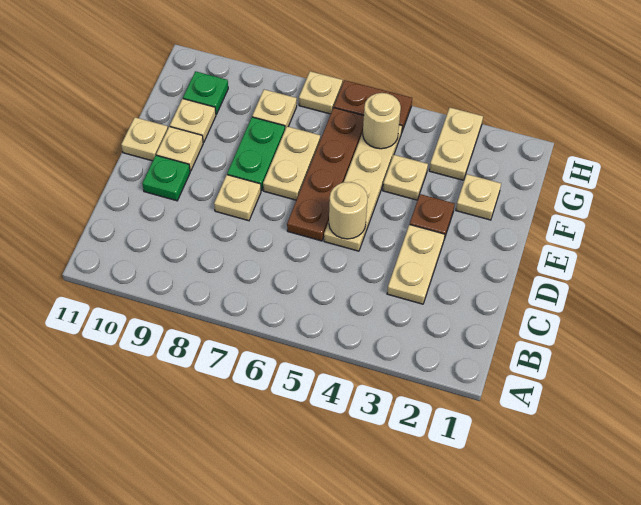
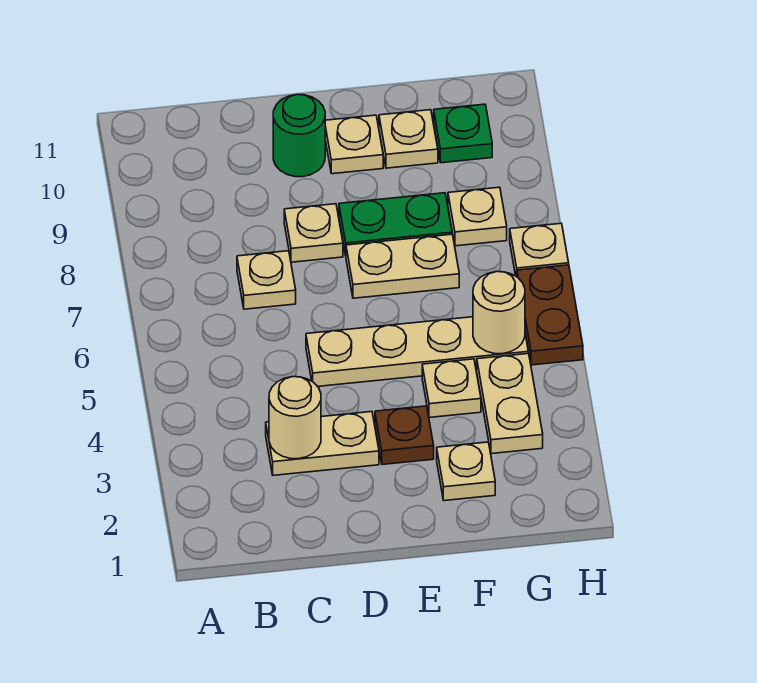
tan round brick D5 level 2 -> tan round brick C3 level 2
brown plate D6:G6 level 1 -> none
green plate D10 level 1 -> green round brick D10 level 1
tan plate E11 level 1 -> tan plate C7 level 1
tan plate G3:H3 level 1 -> tan plate G3:G4 level 1

